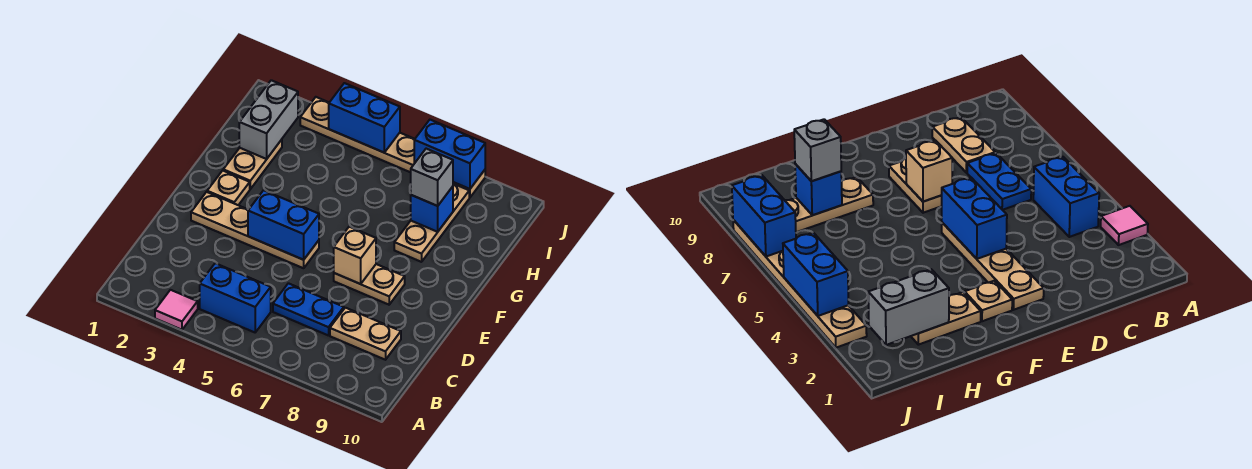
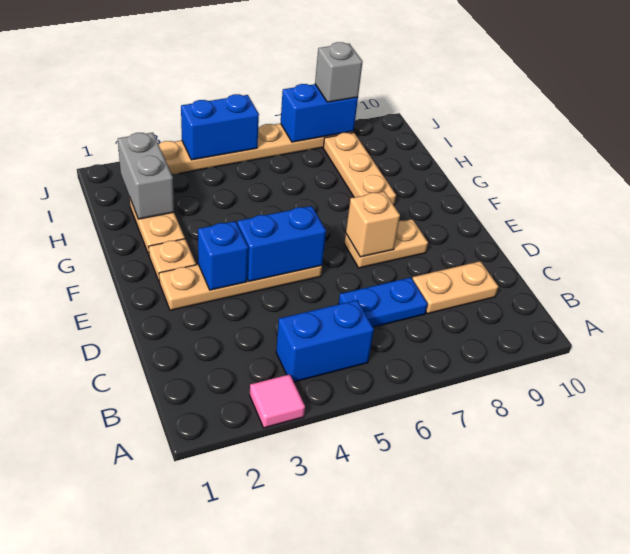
blue brick H8 level 2 -> blue brick E3 level 2
grey brick H8 level 3 -> grey brick J8 level 3

